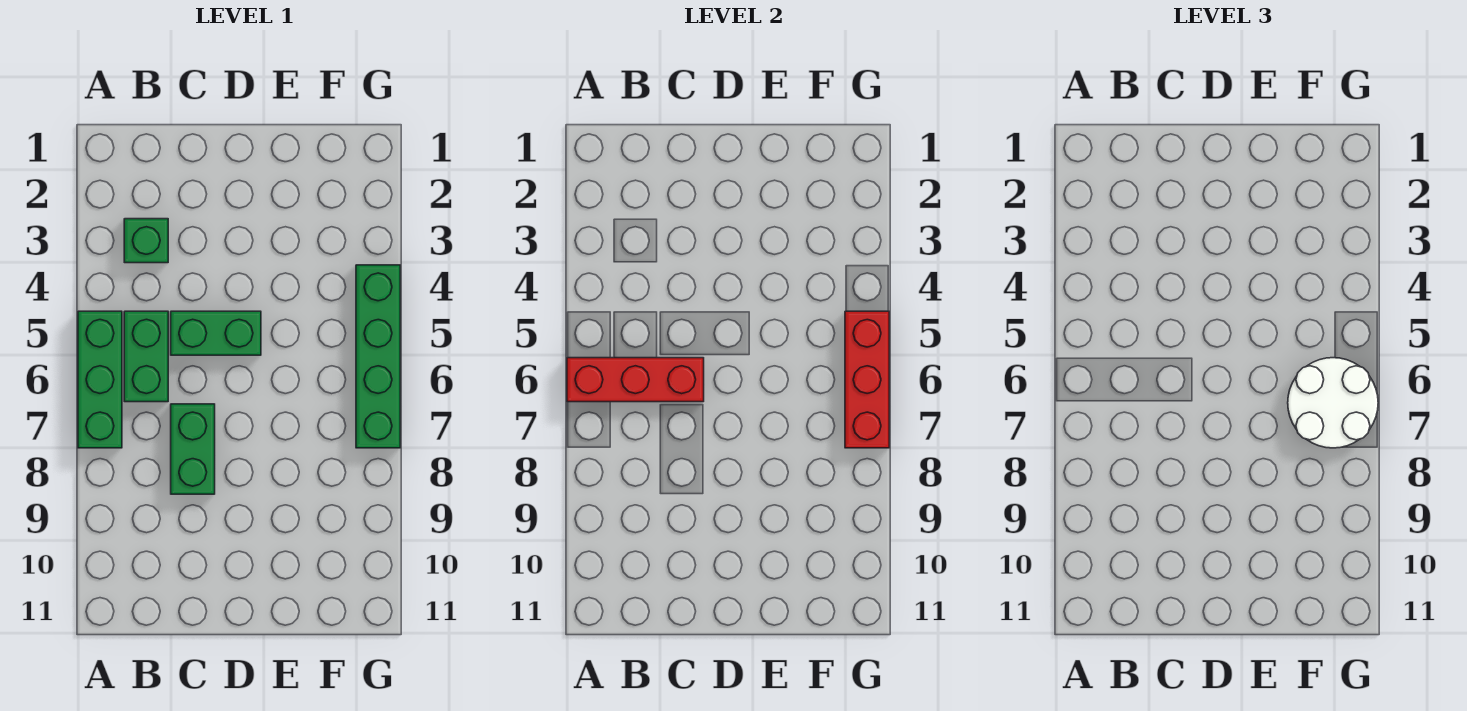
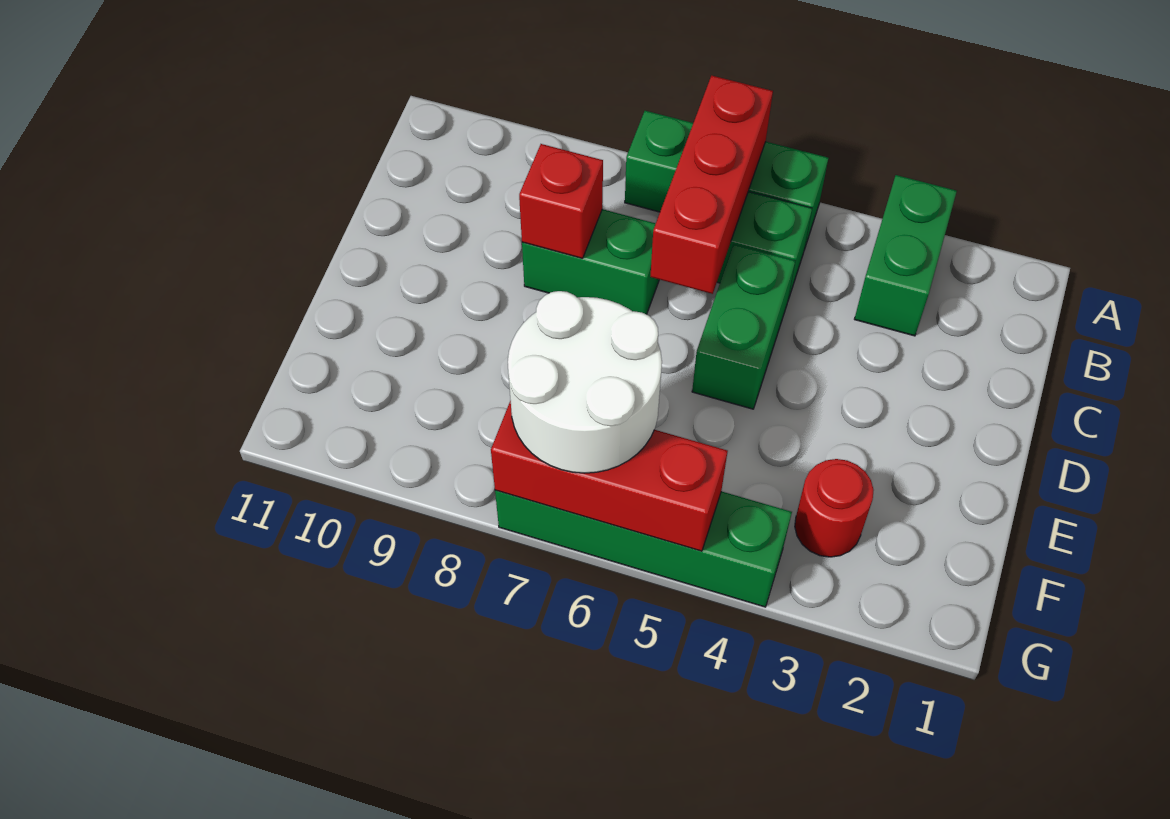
green brick B3 level 1 -> green brick A3:B3 level 1
none -> red brick C8 level 2
none -> red round brick F3 level 1

